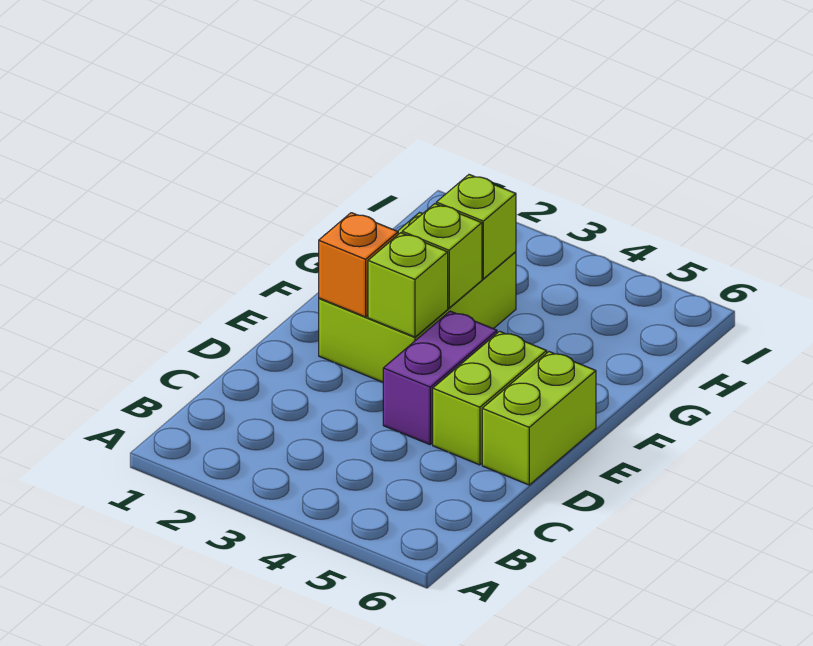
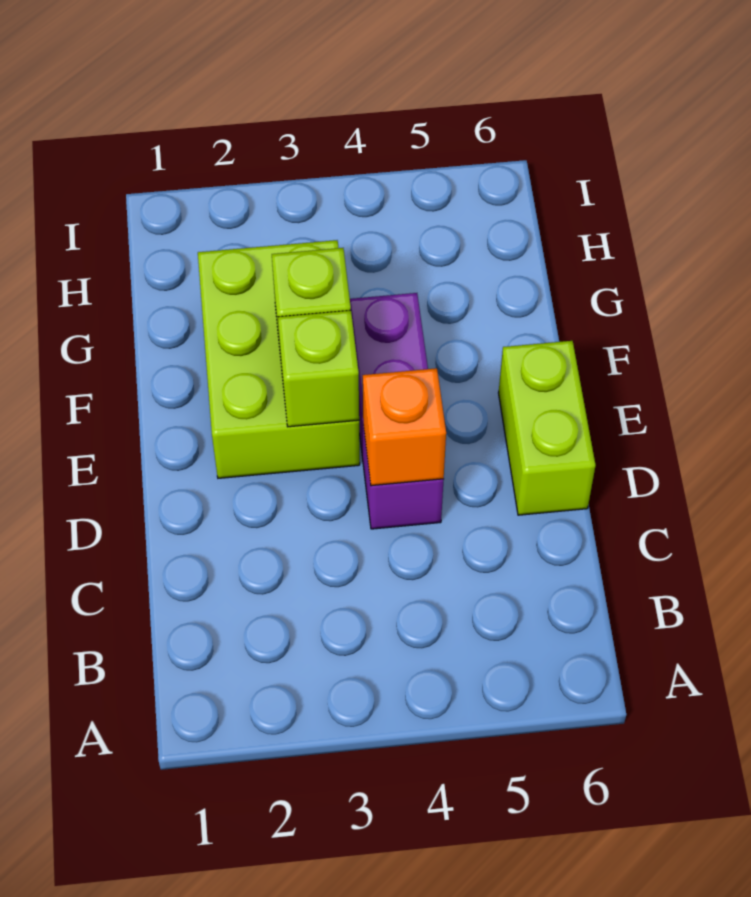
purple brick D4:E4 level 1 -> purple brick D4:F4 level 1
lime brick D5:E5 level 1 -> none
orange brick E2 level 2 -> orange brick D4 level 2
lime brick G3 level 2 -> none

